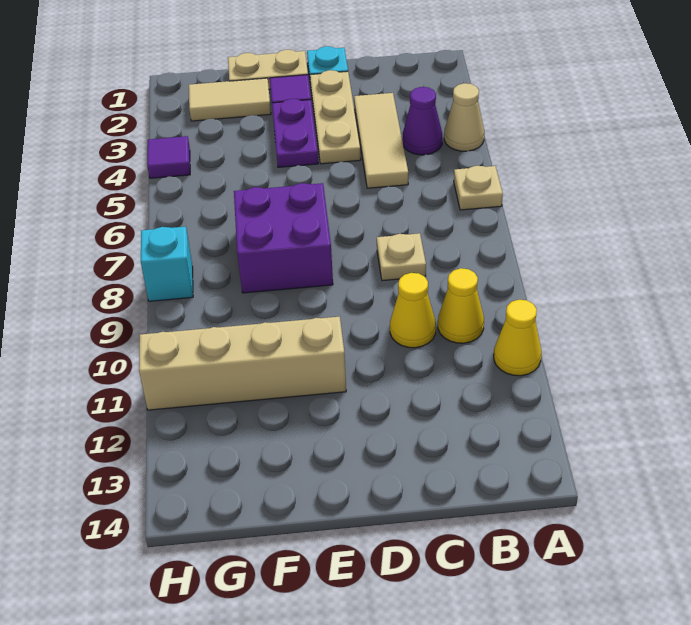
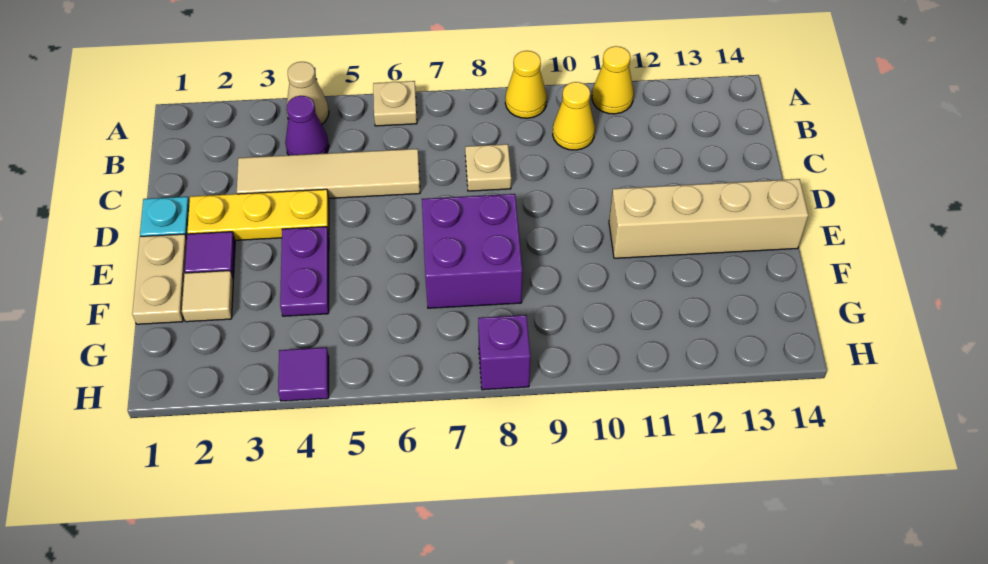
tan tile C3:C5 level 1 -> tan tile C3:C6 level 1
yellow cone C10 level 1 -> yellow cone A9 level 1
tan plate D2:D4 level 1 -> yellow plate D2:D4 level 1
purple plate E3:E4 level 1 -> purple plate E4:F4 level 1
tan brick E11:H11 level 1 -> tan brick E11:E14 level 1
tan tile F2:G2 level 1 -> tan tile F2 level 1
cyan brick H8 level 1 -> purple brick H8 level 1

